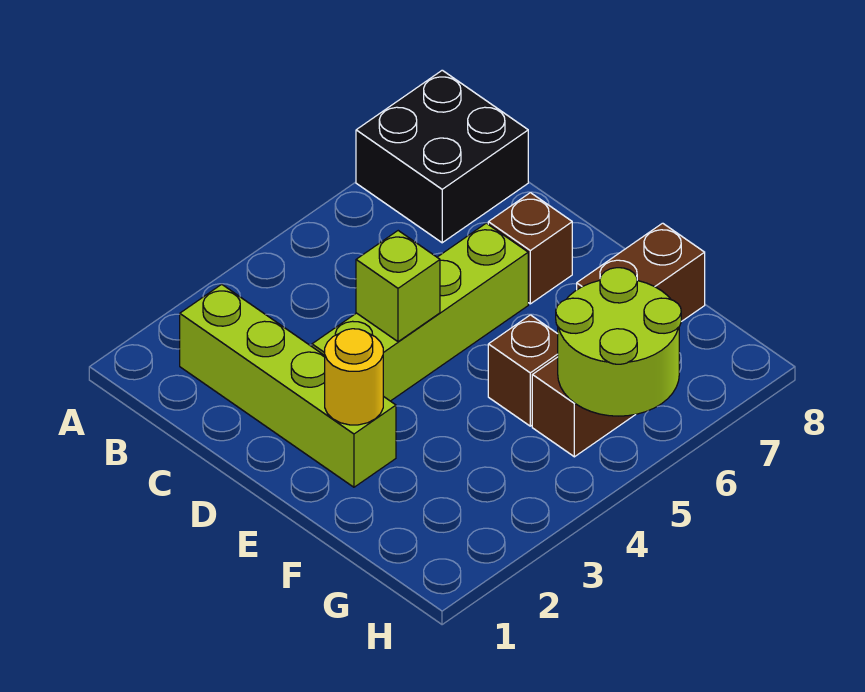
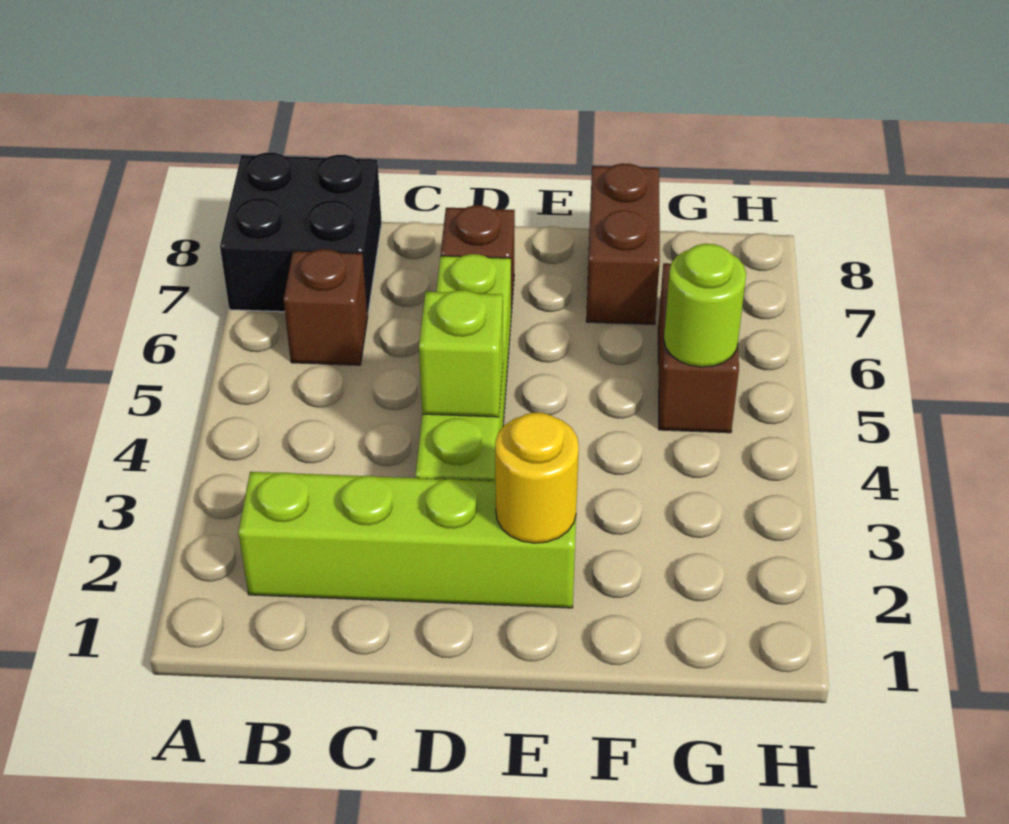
brown brick F5 level 1 -> brown brick B6 level 1
lime round brick G5:H6 level 2 -> lime round brick G5 level 2

